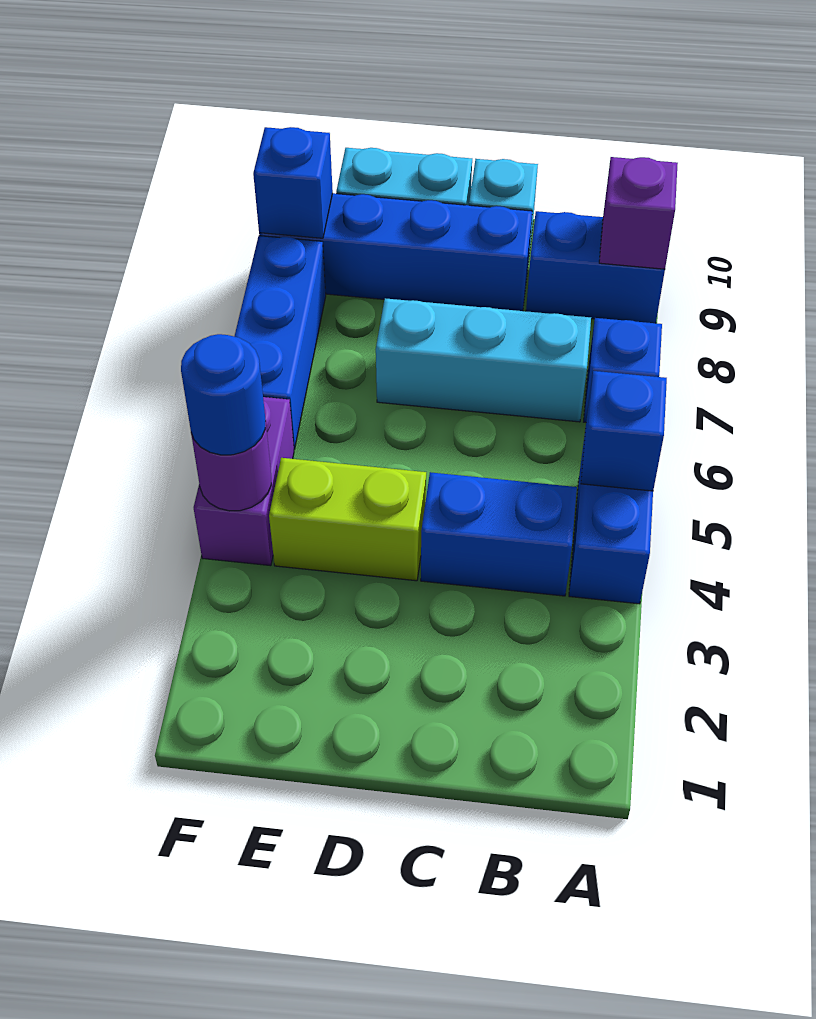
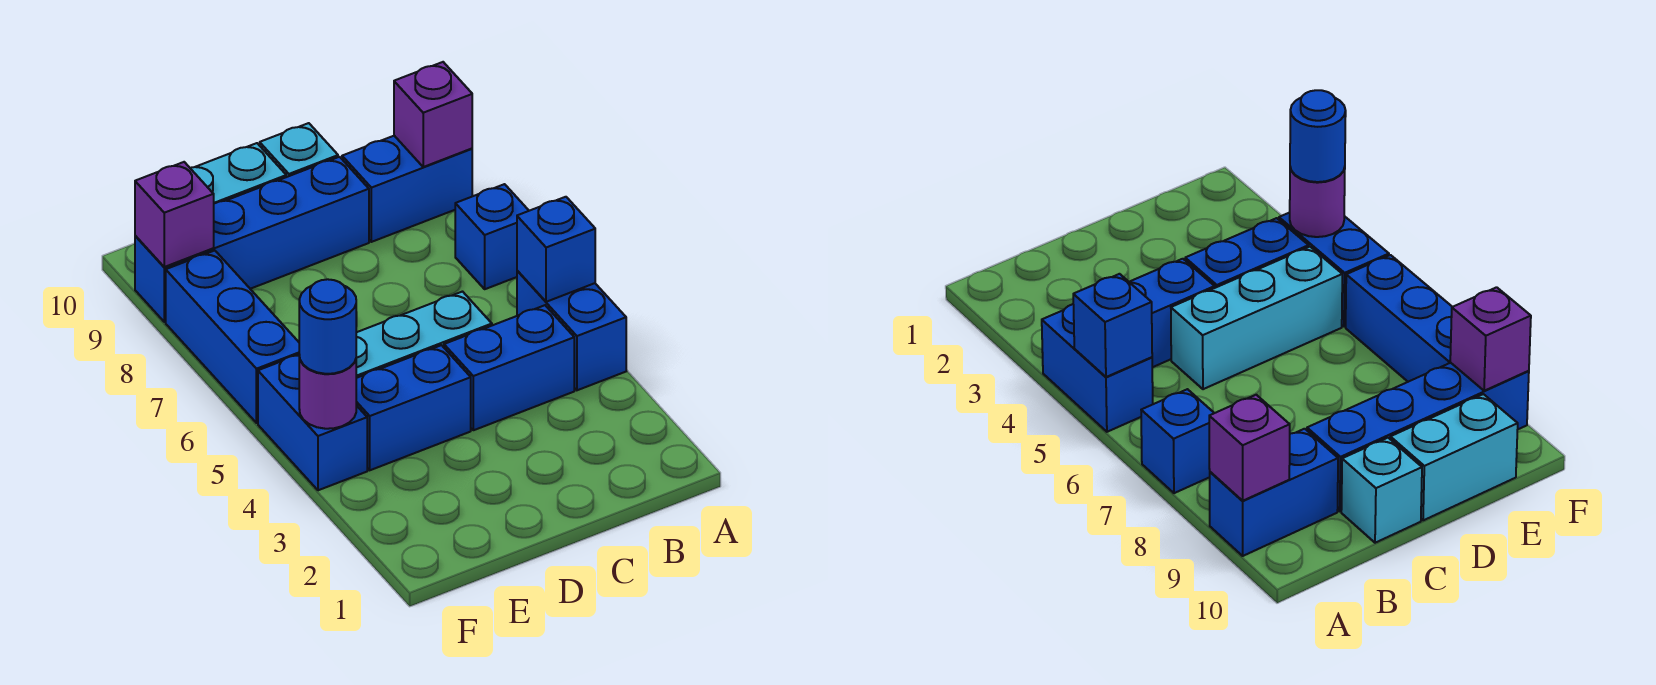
cyan brick B7:D7 level 1 -> cyan brick C5:E5 level 1
lime brick D4:E4 level 1 -> blue brick D4:E4 level 1
purple brick F4:F5 level 1 -> blue brick F4:F5 level 1
blue brick F9 level 2 -> purple brick F9 level 2

